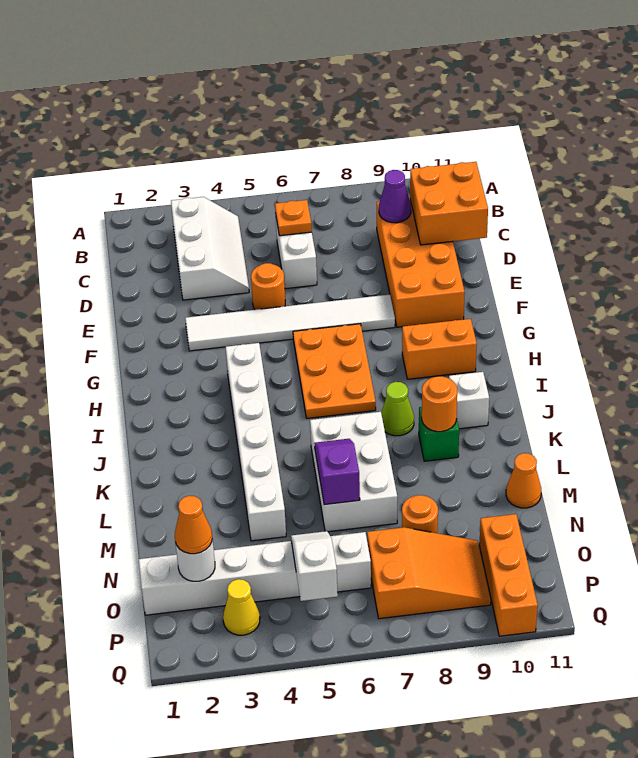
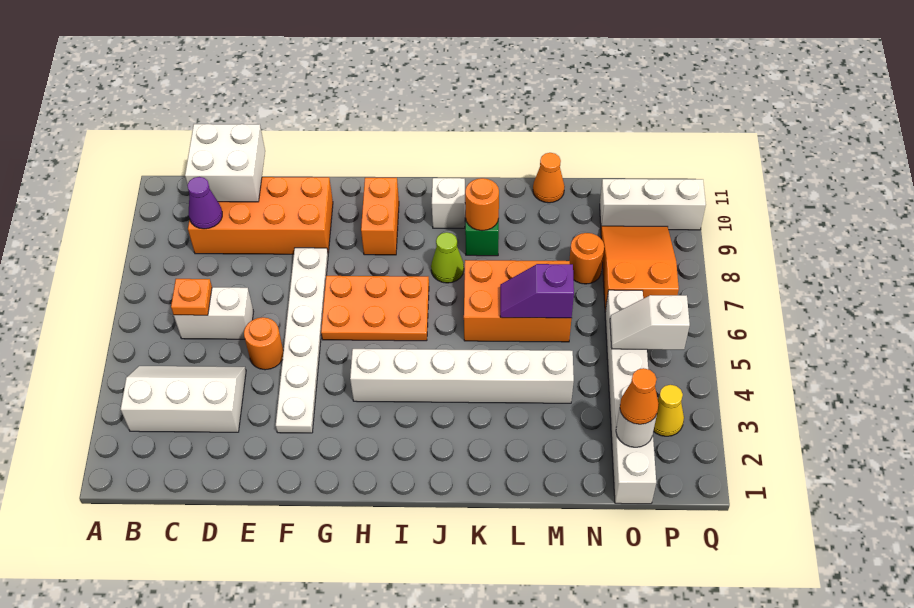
orange brick C10:D11 level 2 -> white brick C10:D11 level 2
white tile F3:F8 level 1 -> white plate F3:F8 level 1
white brick K6:M7 level 1 -> orange brick K6:M7 level 1
orange brick O10:Q10 level 1 -> white brick O10:Q10 level 1

